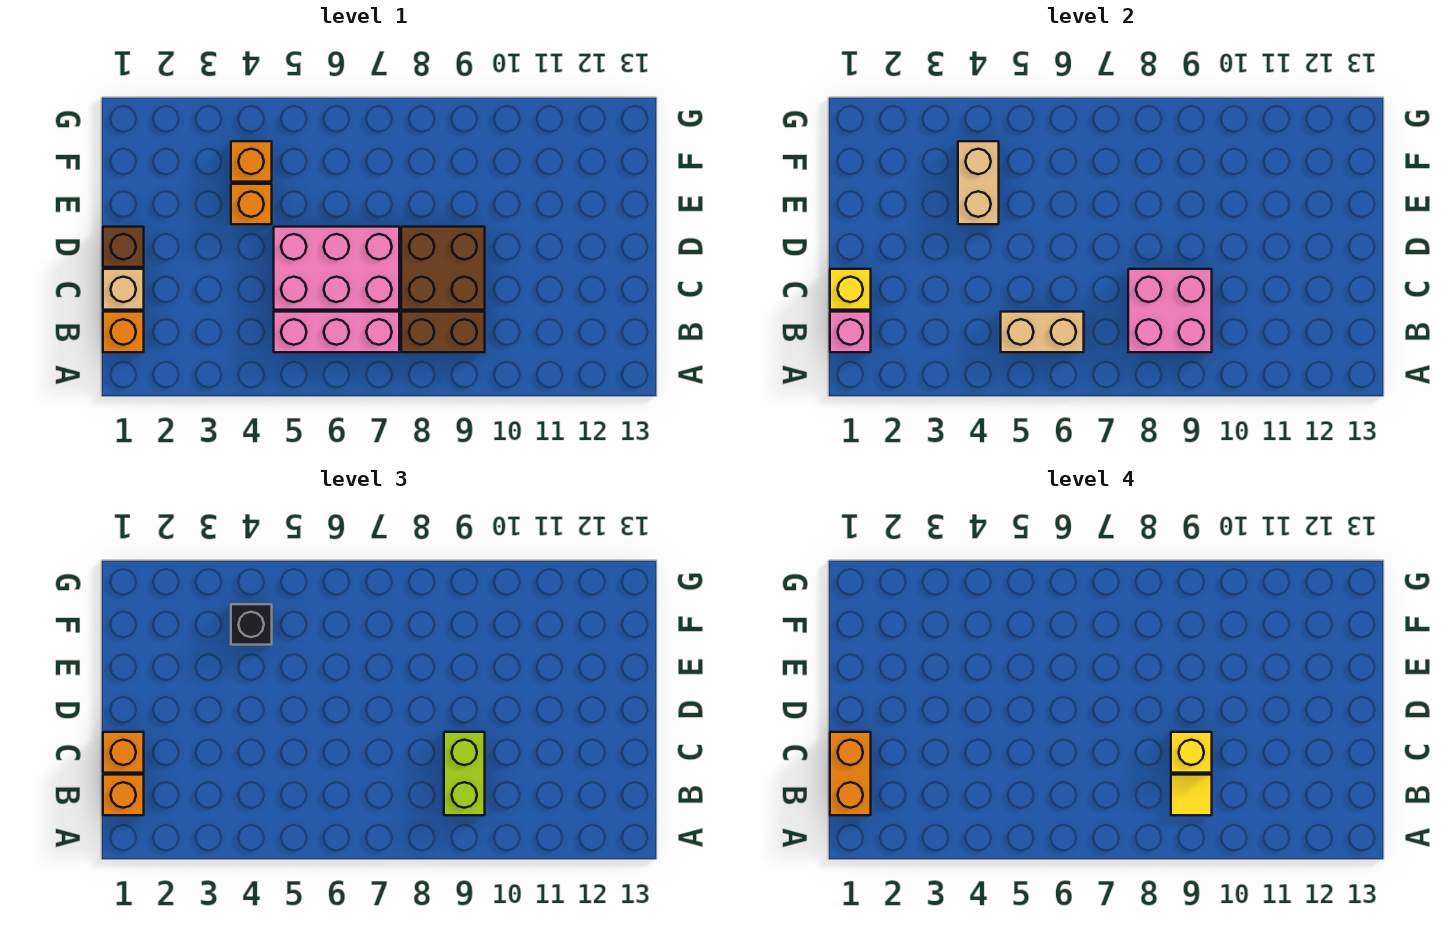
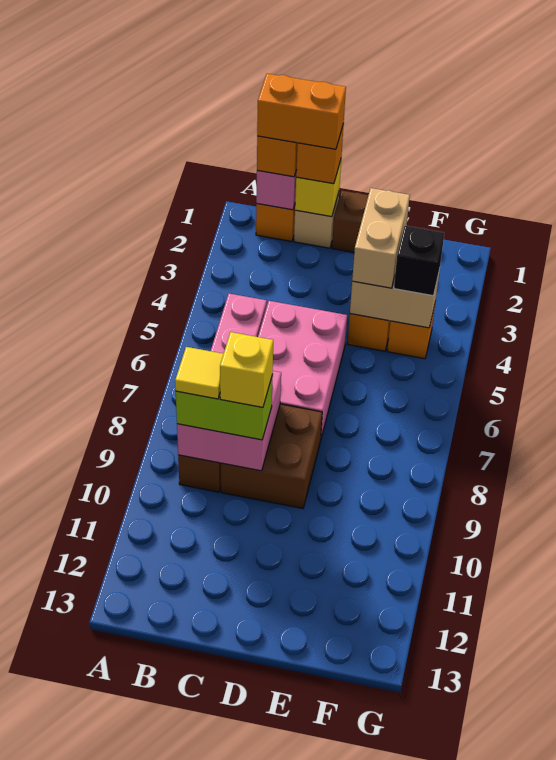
tan brick B5:B6 level 2 -> tan brick E3:E4 level 3

